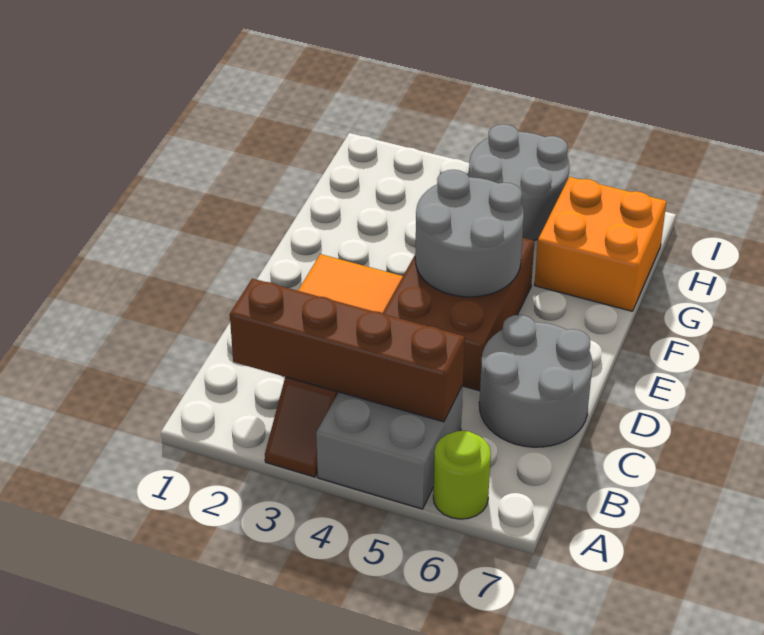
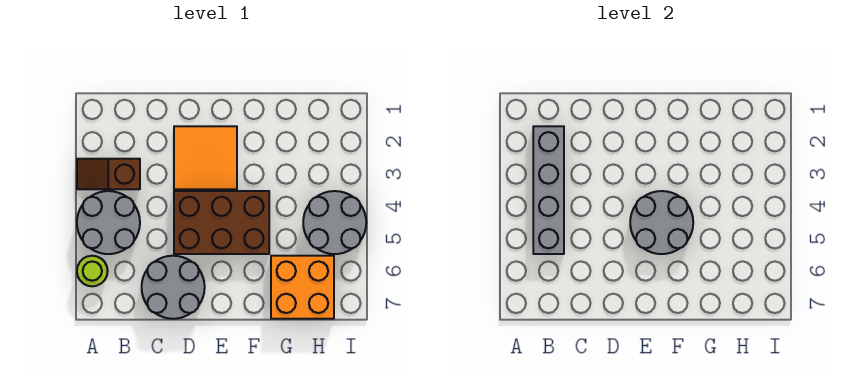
grey brick A4:B5 level 1 -> grey round brick A4:B5 level 1
brown brick B2:B5 level 2 -> grey brick B2:B5 level 2

